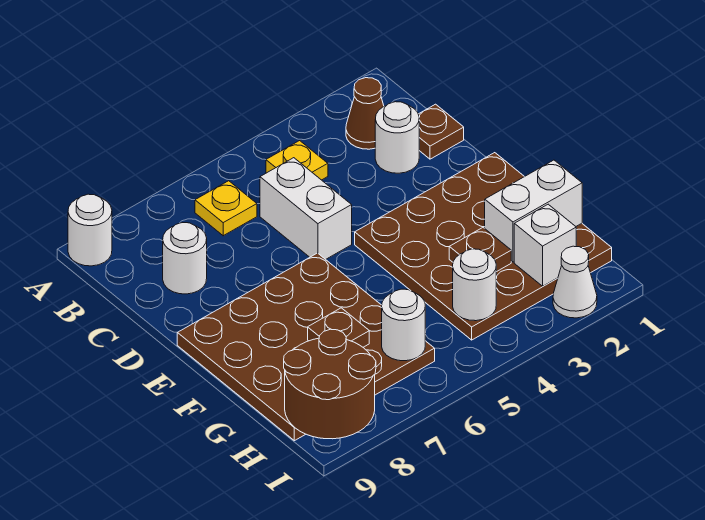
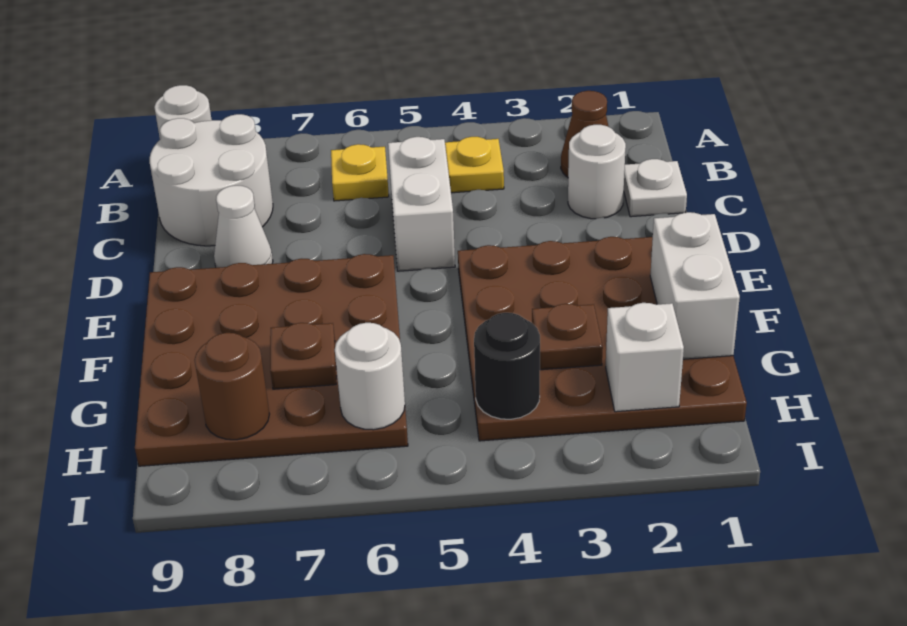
brown plate C1 level 1 -> white plate C1 level 1
white round brick C8 level 1 -> white round brick B8:C9 level 1
white brick G1:G2 level 2 -> white brick F1:G1 level 2
white round brick H4 level 2 -> black round brick H4 level 2
brown round brick H8:I9 level 2 -> brown round brick H8 level 2
white cone I2 level 1 -> white cone D8 level 1

